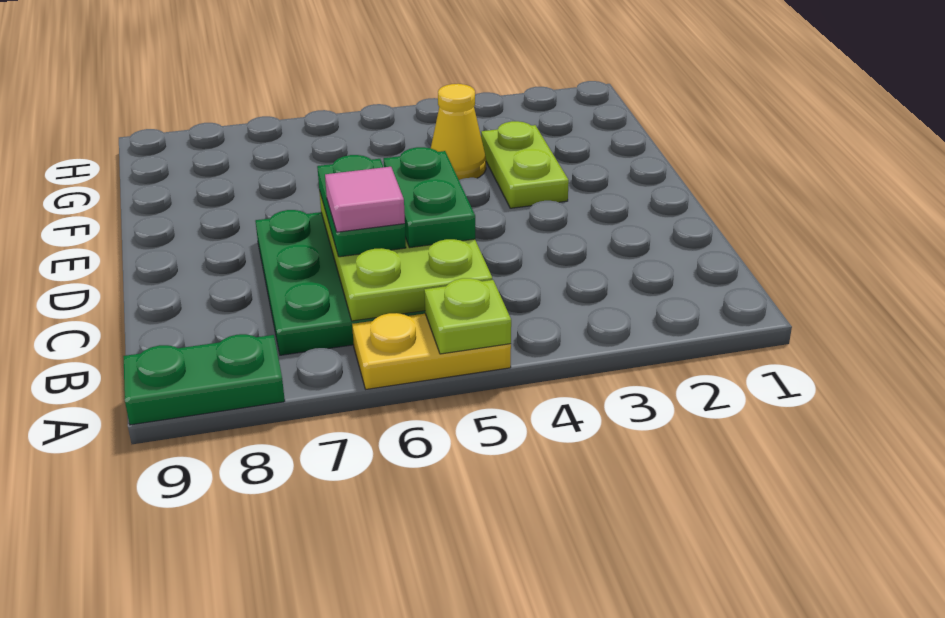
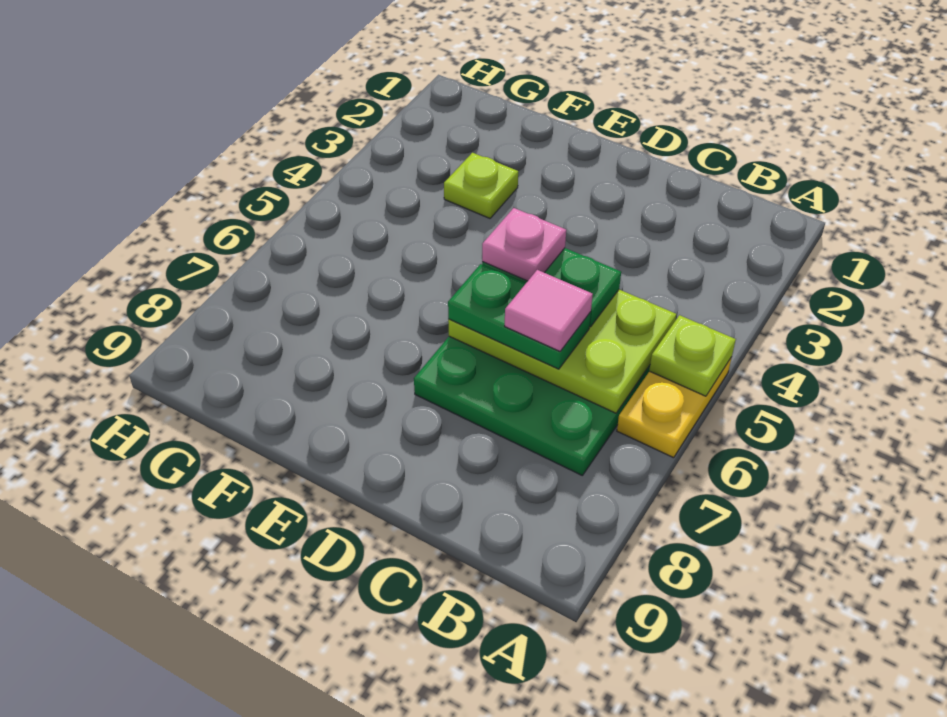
green plate A8:A9 level 1 -> none
none -> pink plate D5 level 4
lime plate E3:F3 level 1 -> lime plate F3 level 1
yellow cone F4 level 1 -> none

